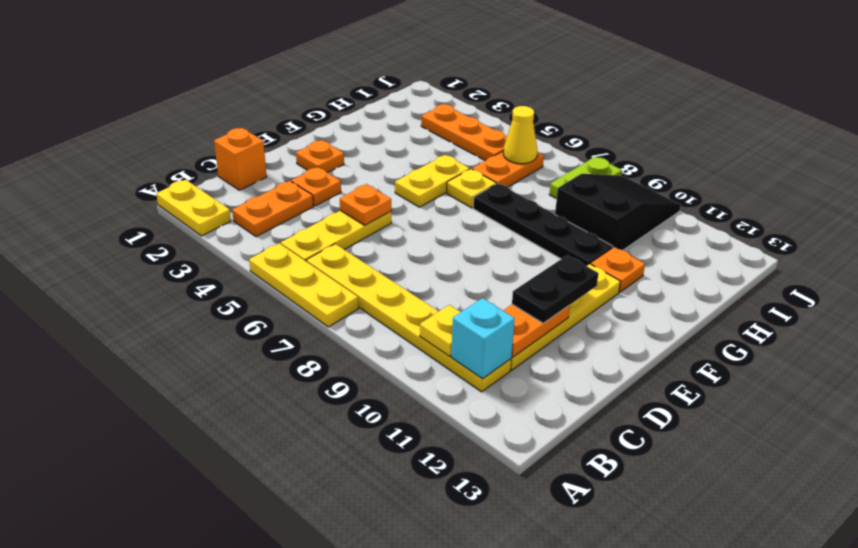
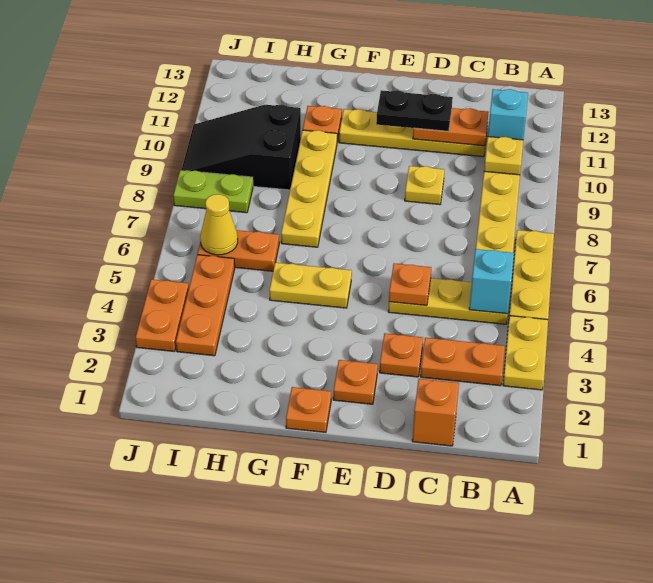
yellow plate A1:A2 level 1 -> yellow plate A3:A4 level 1
none -> cyan brick B5 level 2
none -> orange plate F1 level 1
yellow plate G6 level 1 -> yellow plate D9 level 1
black plate G7:G10 level 1 -> yellow plate G7:G10 level 1
none -> orange plate J3:J4 level 1

